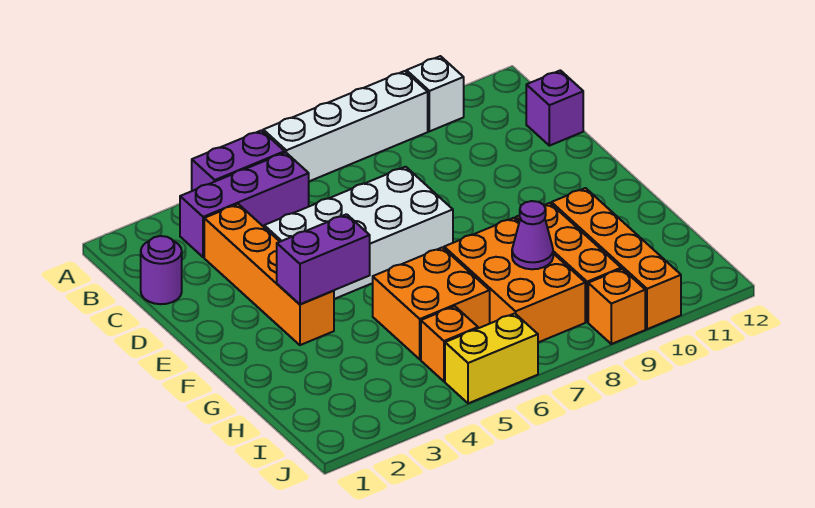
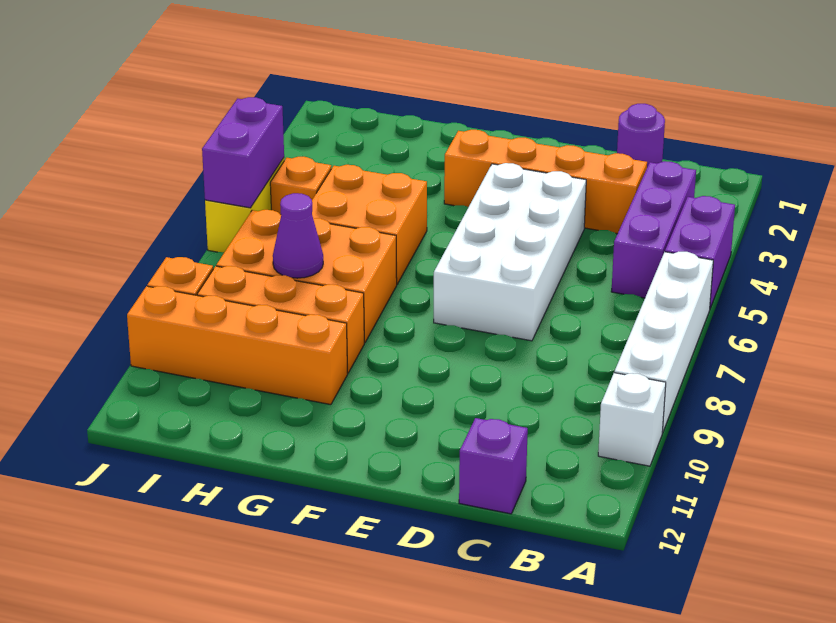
purple brick F3:F4 level 2 -> purple brick J5:J6 level 2

